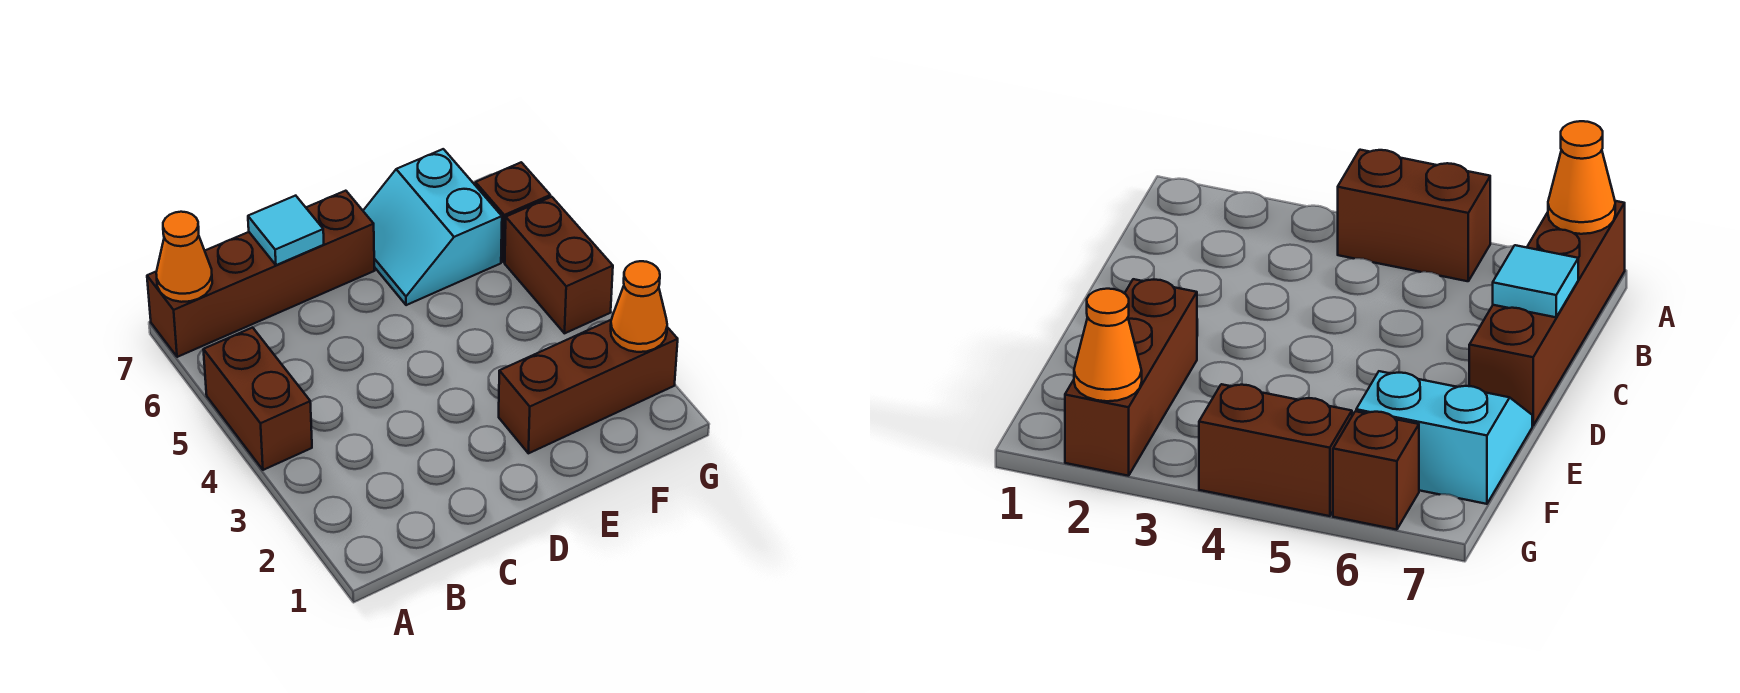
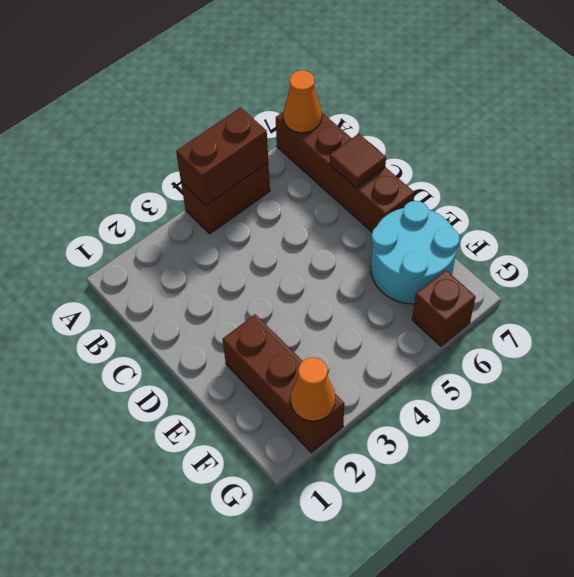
cyan tile C7 level 2 -> brown tile C7 level 2
cyan slope E6:F7 level 1 top F -> cyan round brick E6:F7 level 1
brown brick G4:G5 level 1 -> brown brick A4:A5 level 2

